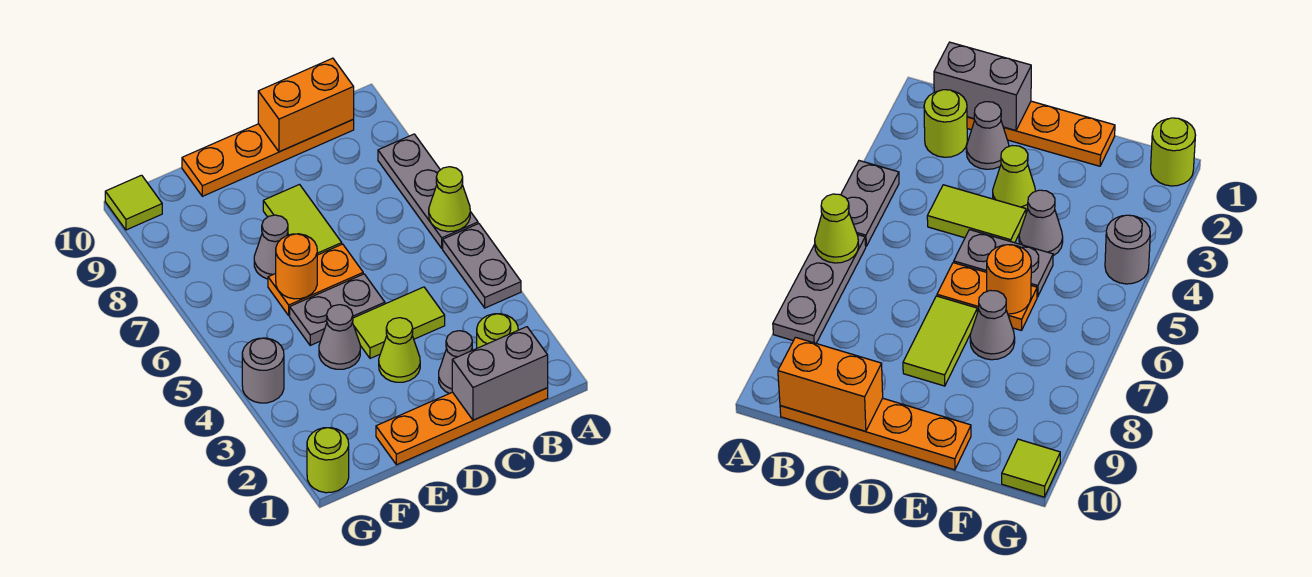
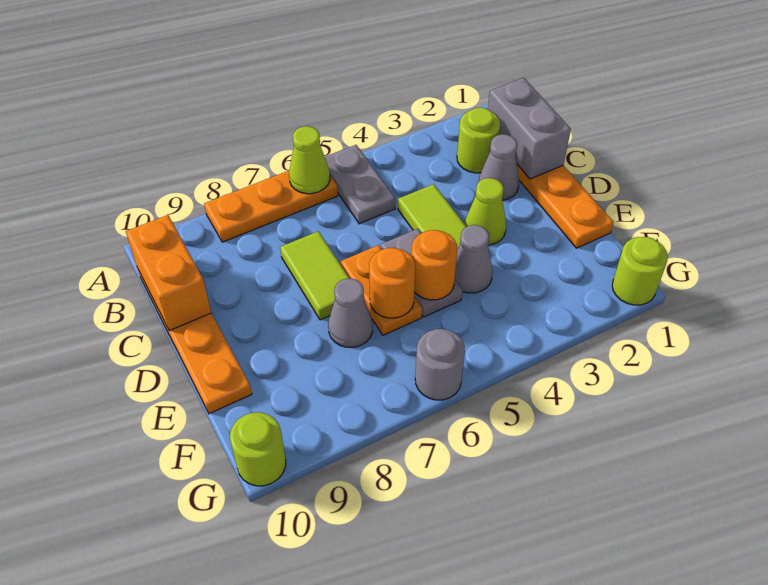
grey plate A4:A5 level 1 -> grey plate A5:B5 level 1
grey plate A6:A8 level 1 -> orange plate A6:A8 level 1
lime tile D7:D8 level 1 -> lime tile C7:D7 level 1
none -> orange round brick E5 level 2
grey round brick G4 level 1 -> grey round brick G6 level 1
lime tile G10 level 1 -> lime round brick G10 level 1

